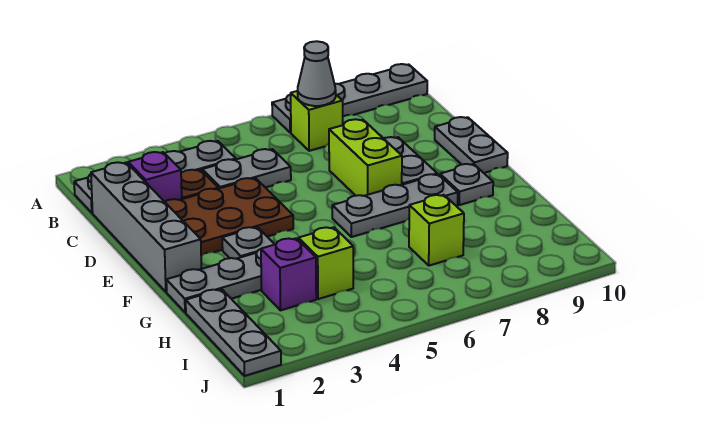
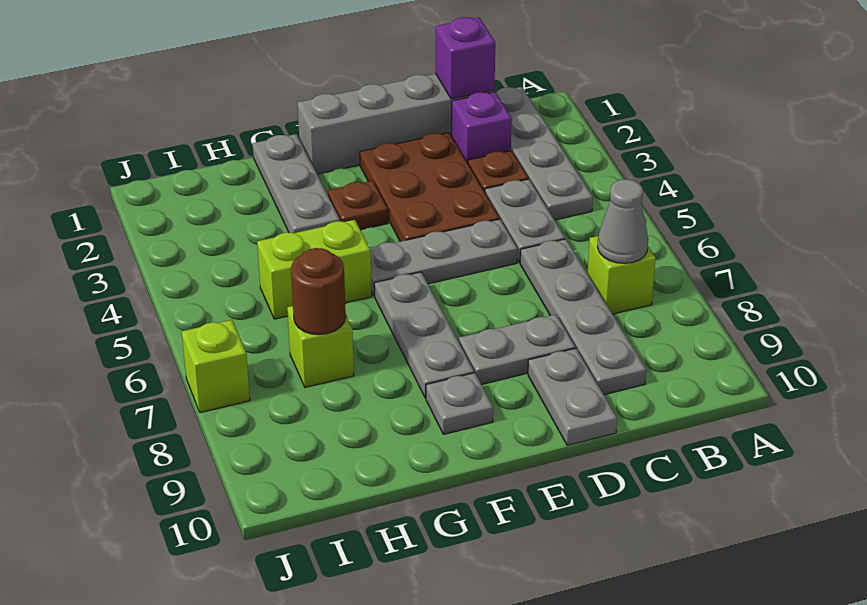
grey plate A7:A10 level 1 -> grey plate C6:C9 level 1
lime brick D7:E7 level 1 -> lime brick G5:H5 level 1
grey plate D10:E10 level 1 -> grey plate D9:D10 level 1
grey plate F3 level 1 -> brown plate F3 level 1
grey plate H1:J1 level 1 -> grey plate D5:F5 level 1
purple brick H3 level 1 -> purple brick C1 level 2
lime brick H4 level 1 -> lime brick J7 level 1
none -> brown round brick H7 level 2

